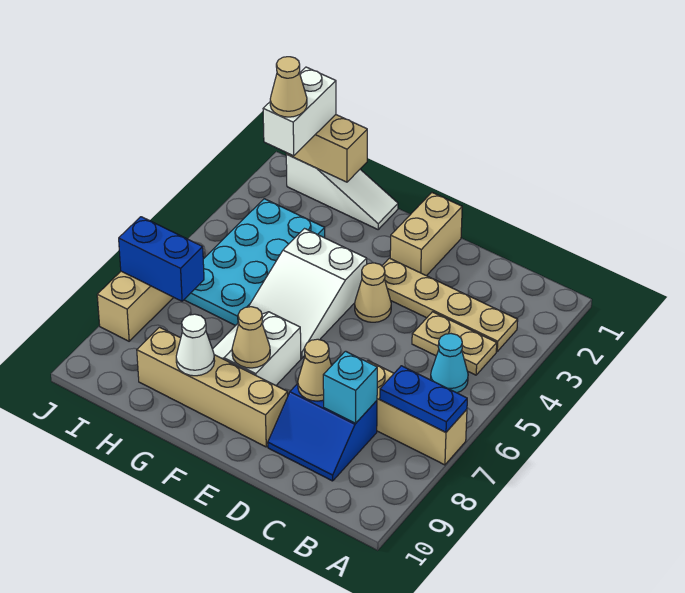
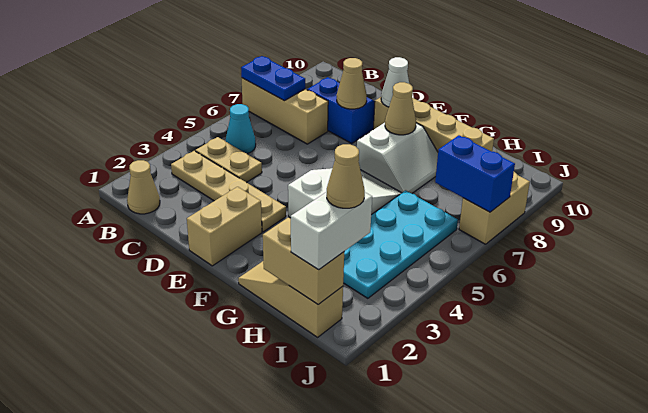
cyan brick C8 level 2 -> none
tan cone E4 level 1 -> tan cone B1 level 1
white slope G1:I1 level 1 top I -> tan slope G1:I1 level 1 top I
white cone G9 level 2 -> white cone E9 level 2

